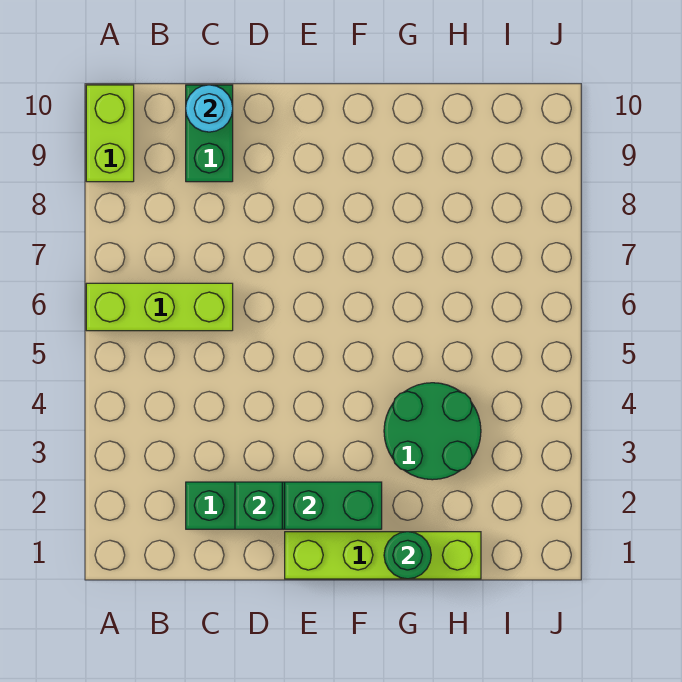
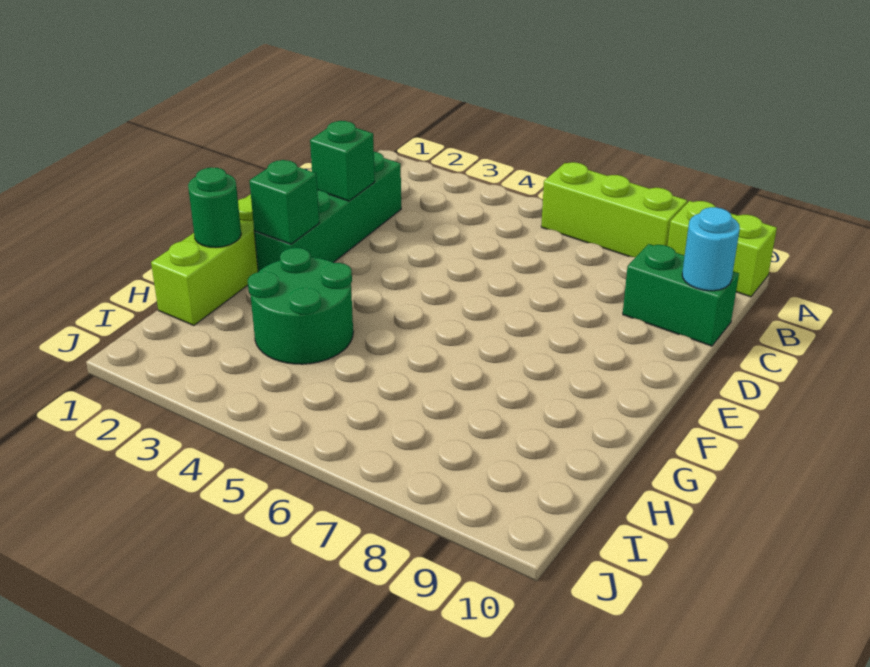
lime brick A6:C6 level 1 -> lime brick A6:A8 level 1
green brick E2:F2 level 2 -> green brick F2 level 2

